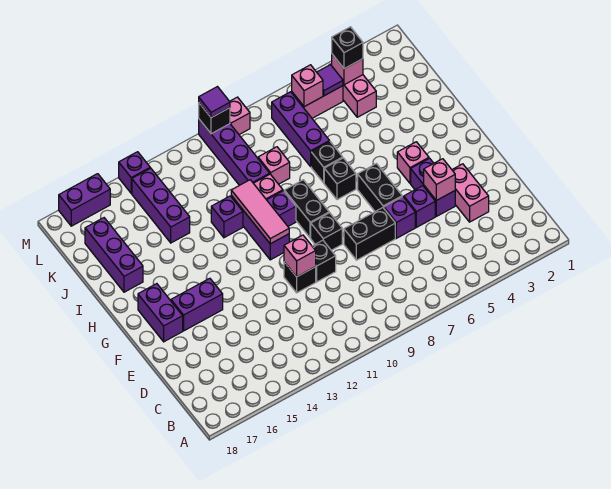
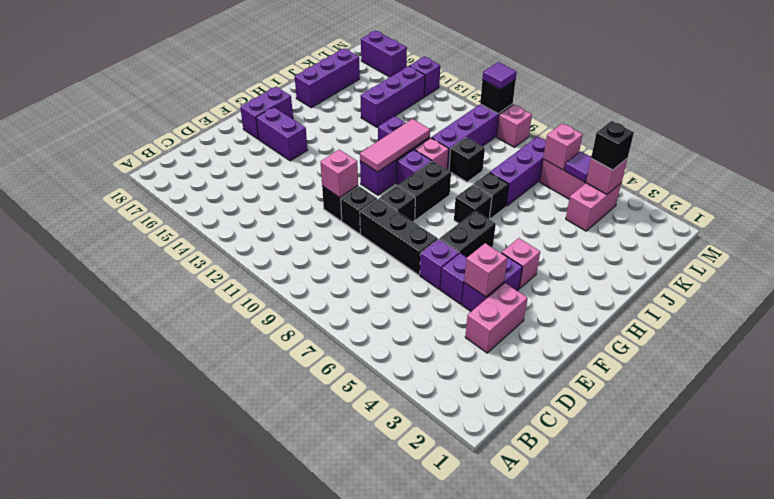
black brick E7:E8 level 1 -> black brick E7:E9 level 1
pink brick J9 level 1 -> black brick J9 level 1

